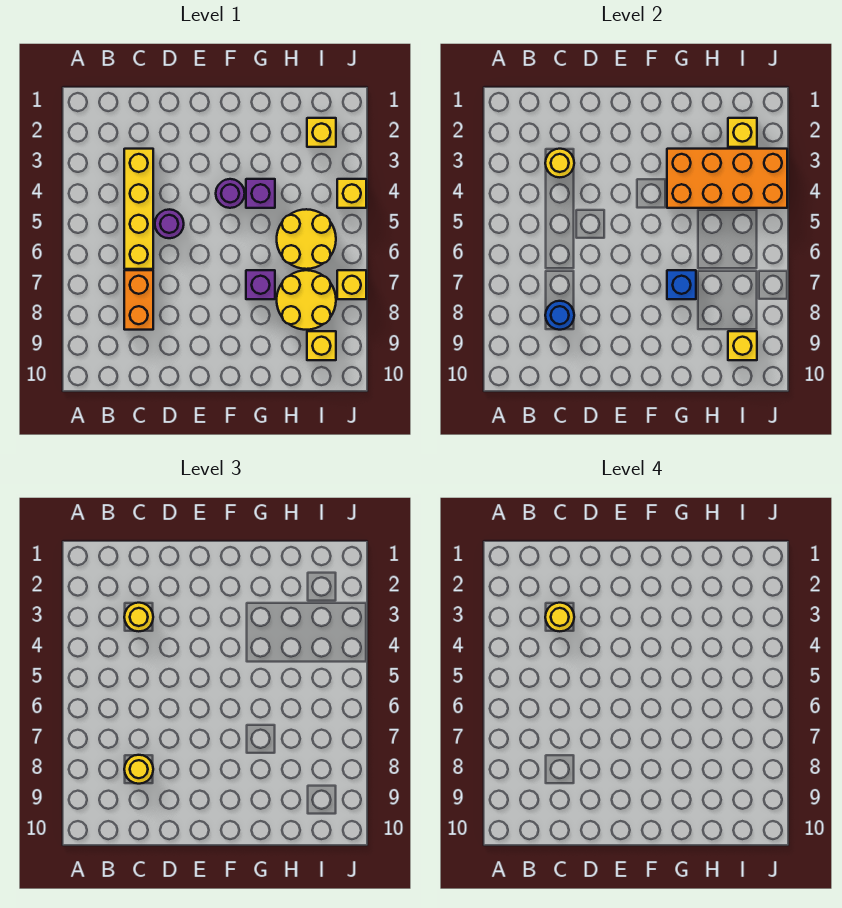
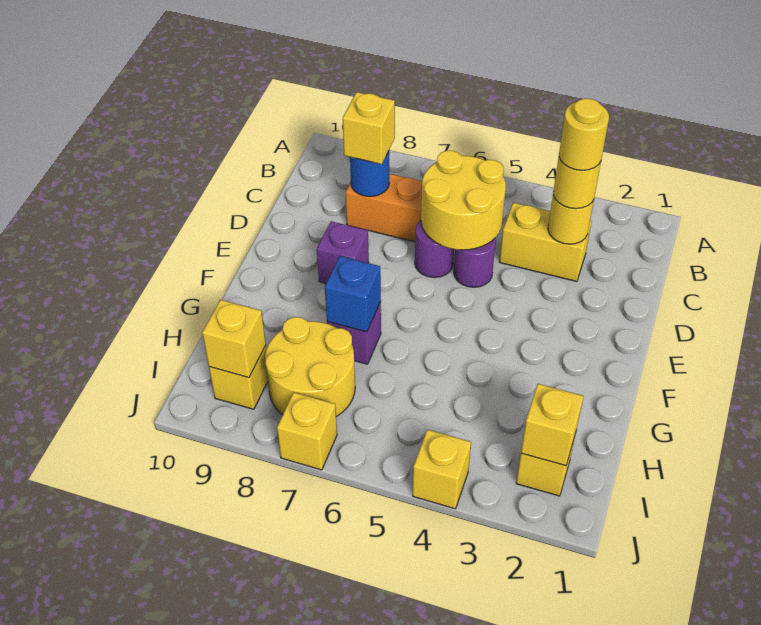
yellow brick C3:C6 level 1 -> yellow brick C3:C4 level 1
yellow round brick C8 level 3 -> yellow brick C8 level 3
purple round brick F4 level 1 -> purple round brick D6 level 1
orange brick G3:J4 level 2 -> none
purple brick G4 level 1 -> purple brick E8 level 1
yellow round brick H5:I6 level 1 -> yellow round brick C5:D6 level 2

